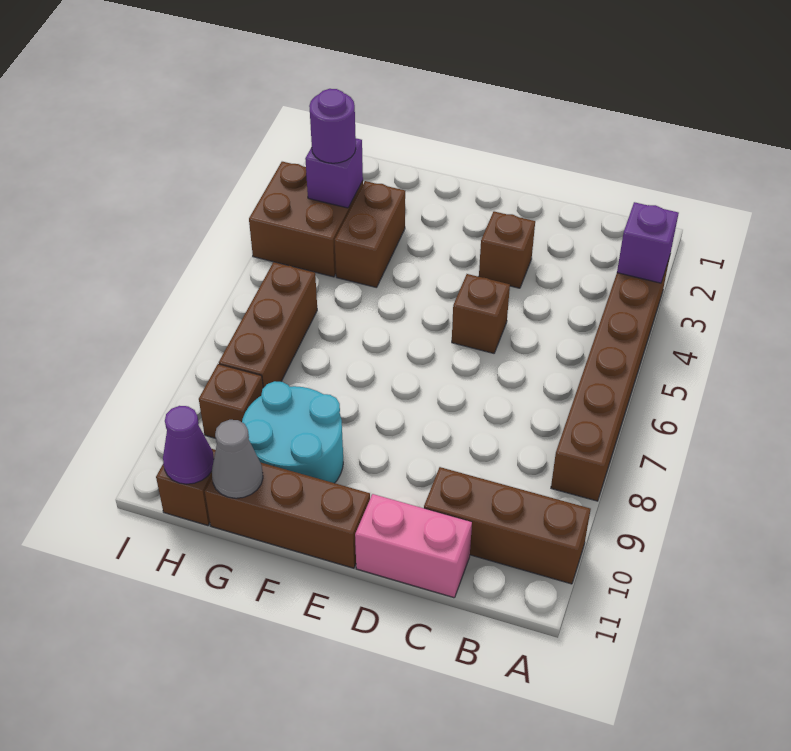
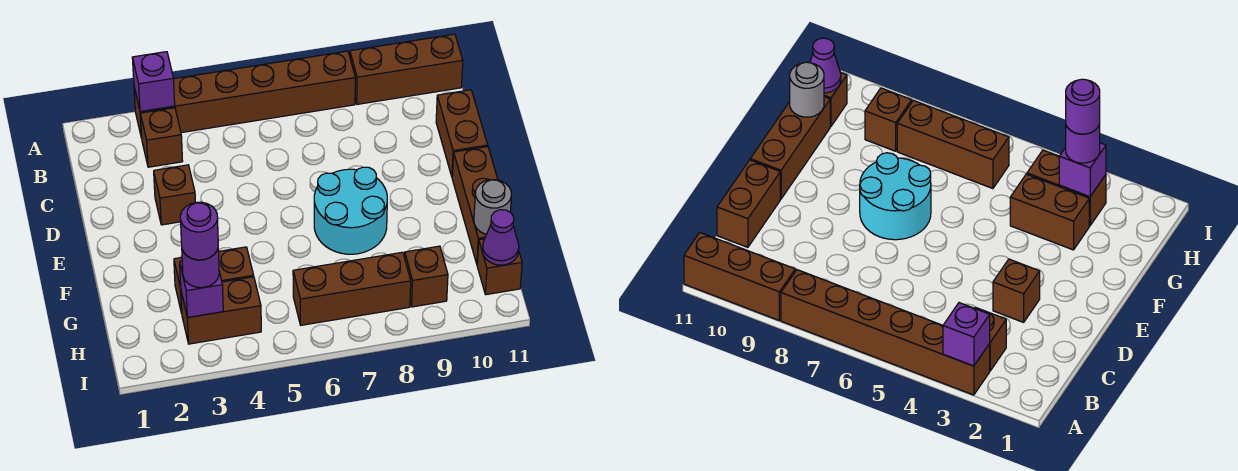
brown brick A10:C10 level 1 -> brown brick A9:A11 level 1
pink brick C11:D11 level 1 -> brown brick C11:D11 level 1
brown brick D5 level 1 -> brown brick B3 level 1
cyan round brick F9:G10 level 1 -> cyan round brick E7:F8 level 1
grey cone G11 level 2 -> grey round brick G11 level 2
brown brick H3:I4 level 1 -> brown brick H3:H4 level 1
none -> purple round brick H3 level 4

